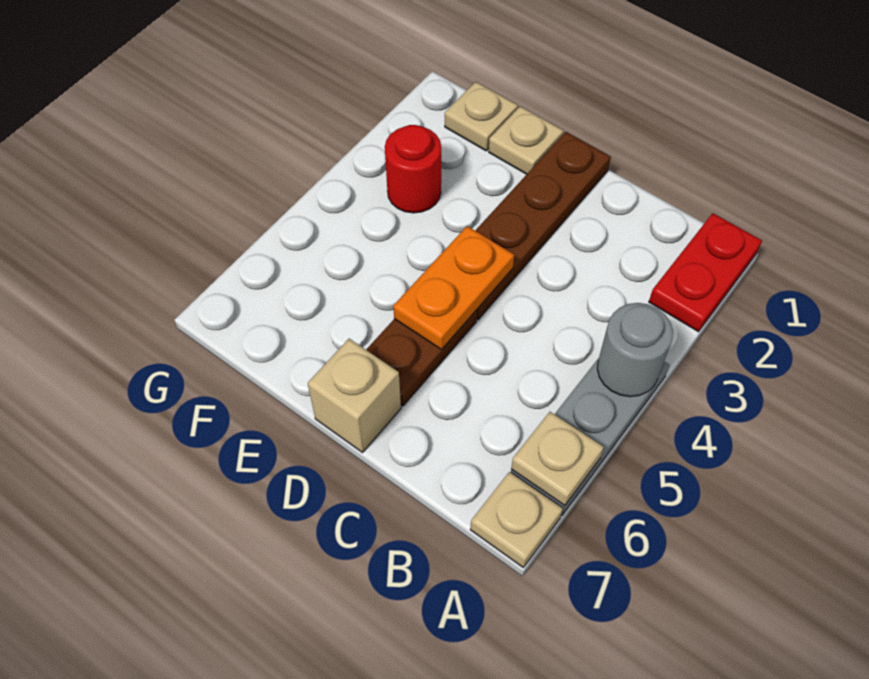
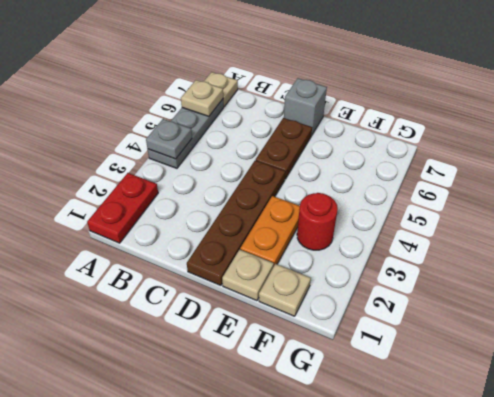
grey round brick A4 level 2 -> grey plate A4 level 2
orange plate D4:D5 level 2 -> orange plate E2:E3 level 1
tan brick D7 level 1 -> grey brick D7 level 1

